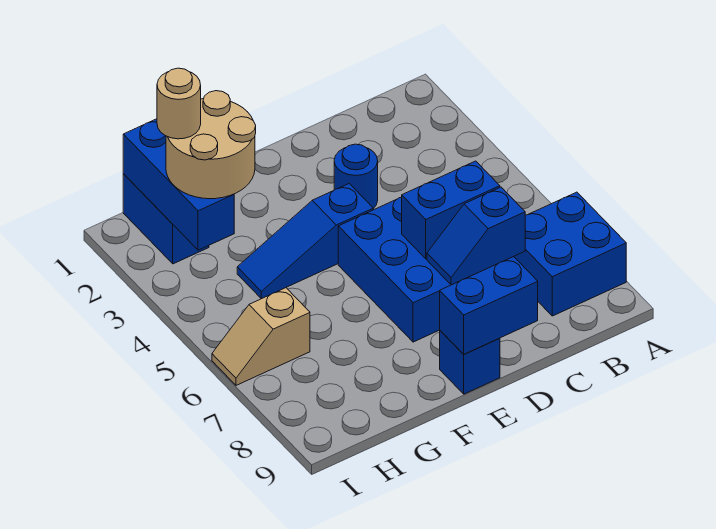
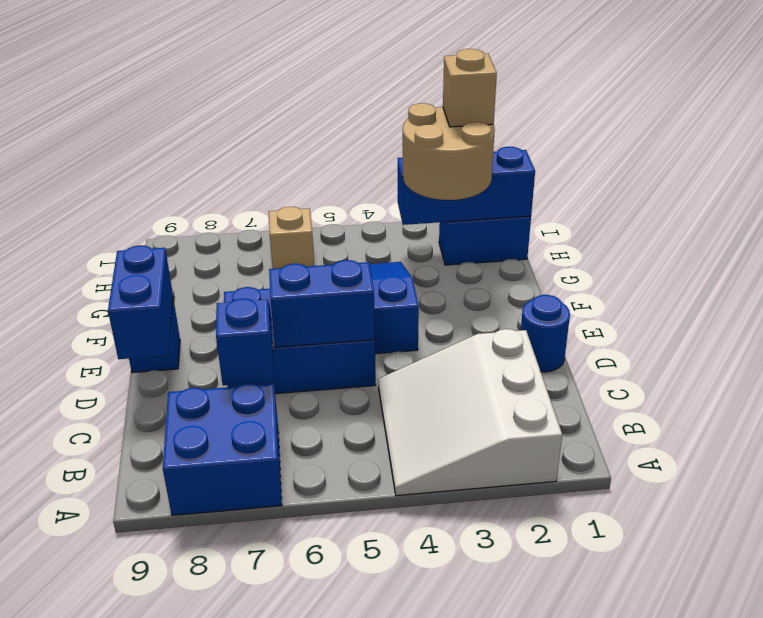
none -> white slope A2:C4 level 1 top 2
blue brick C6:D6 level 2 -> blue brick D5:D6 level 2
blue round brick D3 level 1 -> blue round brick D1 level 1
tan round brick H2 level 4 -> tan brick H2 level 4

